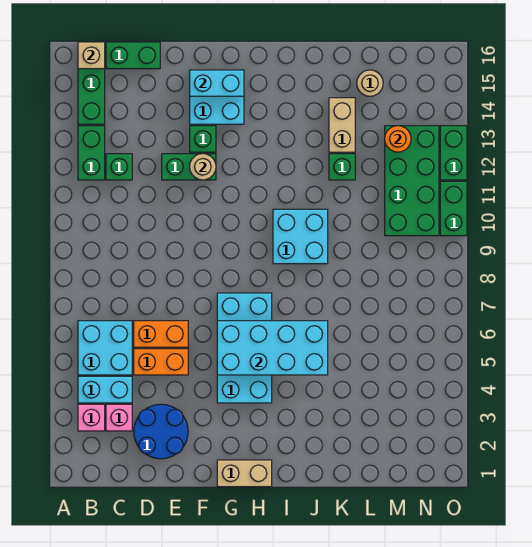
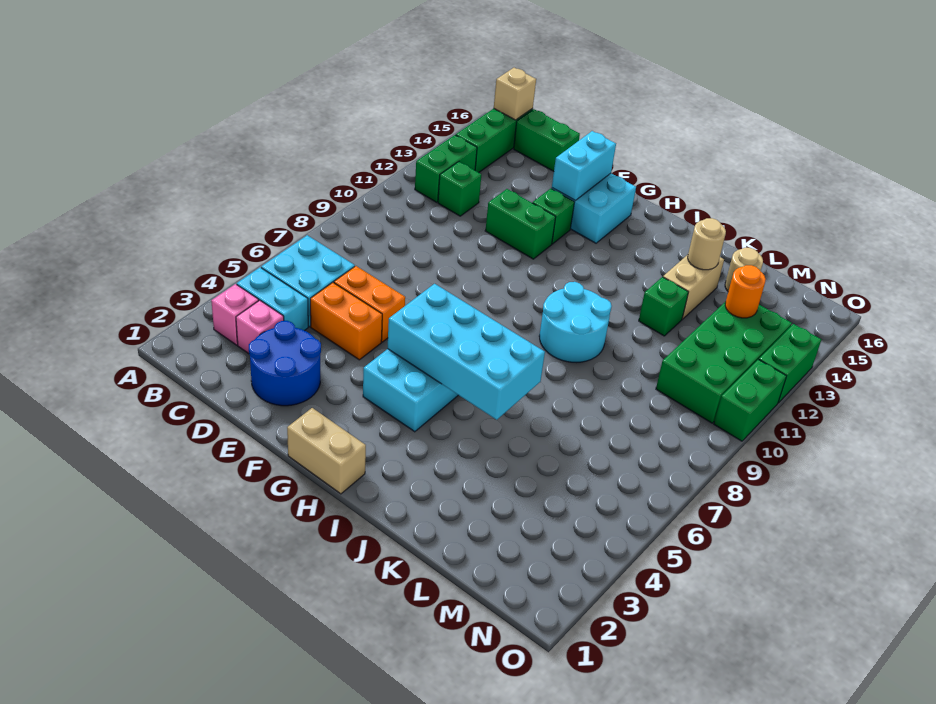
tan round brick F12 level 2 -> tan round brick K14 level 2
cyan brick F15:G15 level 2 -> cyan brick F14:F15 level 2
cyan brick I9:J10 level 1 -> cyan round brick I9:J10 level 1

